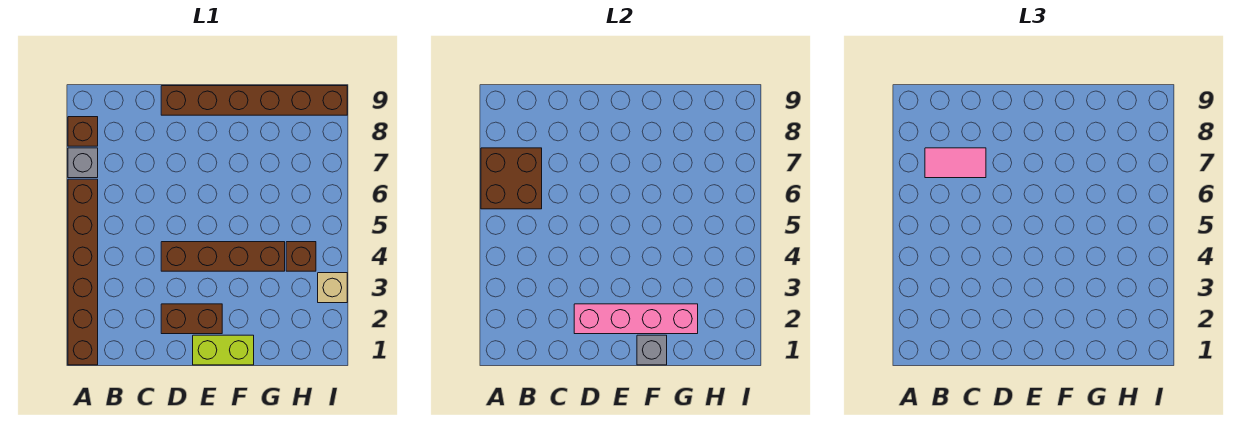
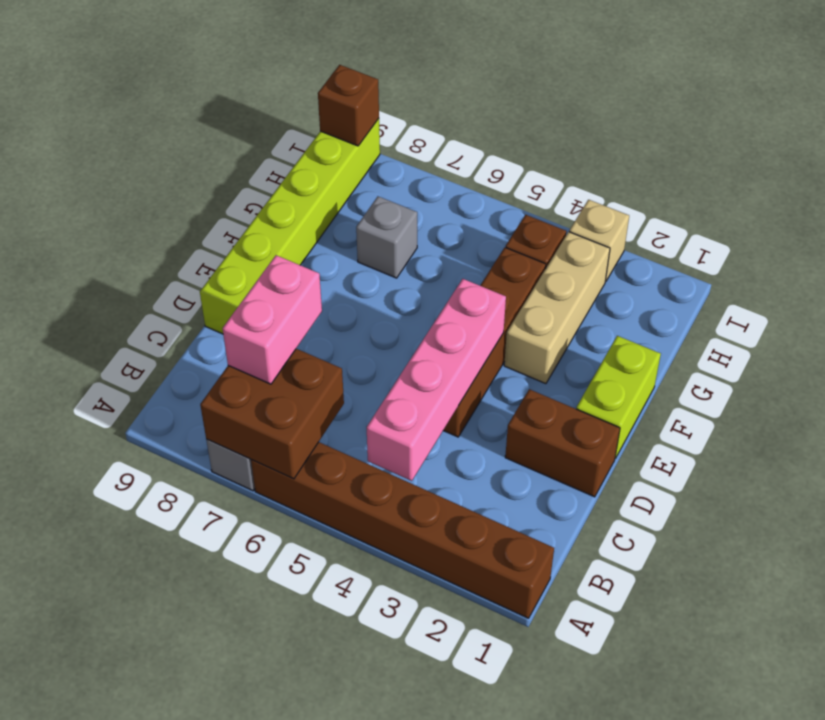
brown brick A8 level 1 -> brown brick I9 level 2
pink tile B7:C7 level 3 -> pink brick B7:C7 level 3
brown brick D2:E2 level 1 -> brown brick D1:D2 level 1
pink brick D2:G2 level 2 -> pink brick B4:E4 level 2
brown brick D9:I9 level 1 -> lime brick D9:I9 level 1
grey brick F1 level 2 -> grey brick G7 level 1
none -> tan brick F3:H3 level 1

